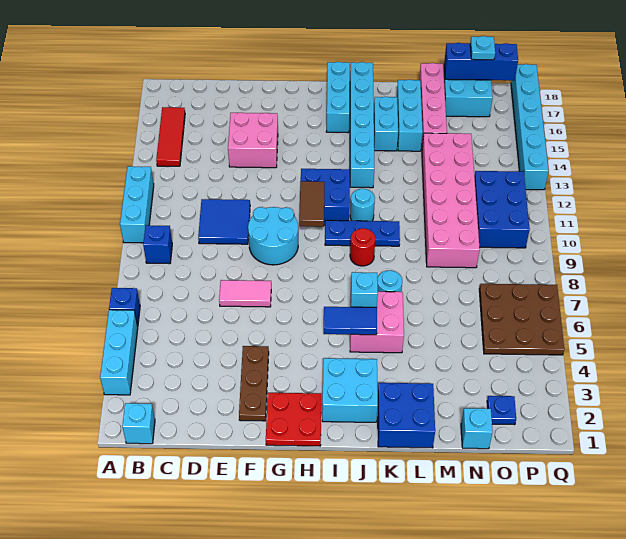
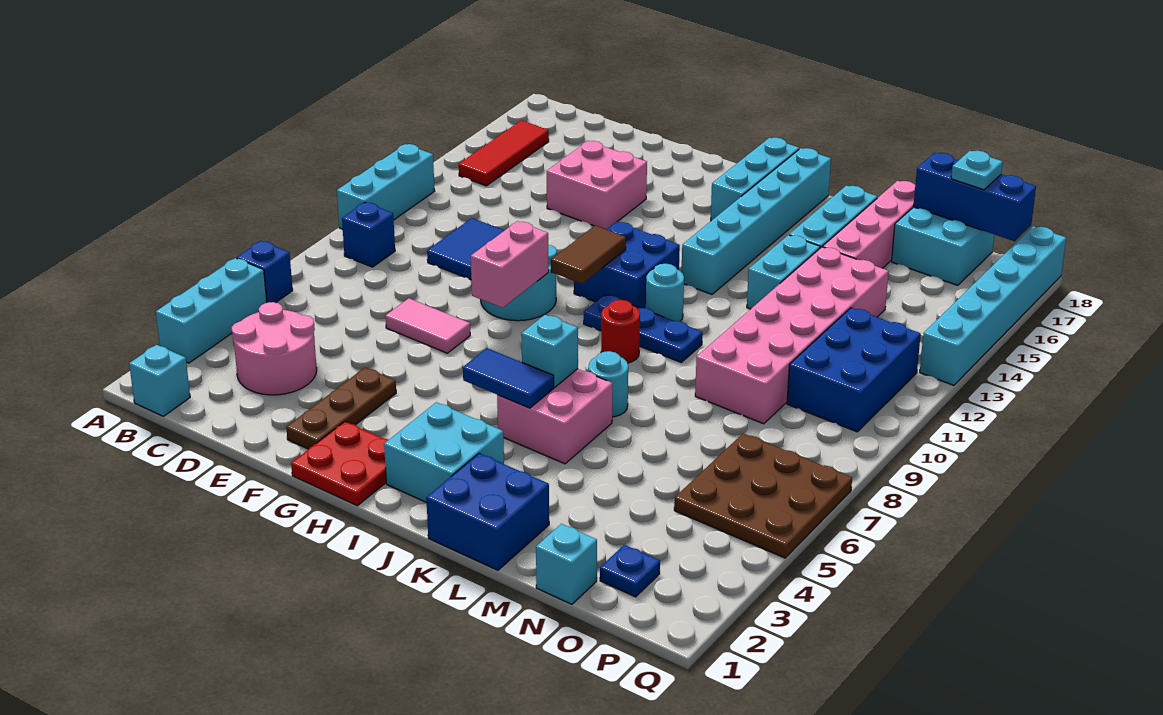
none -> pink round brick C3:D4 level 1
none -> pink brick G8:G9 level 2
cyan brick K15:K16 level 1 -> cyan brick L13:L14 level 1

